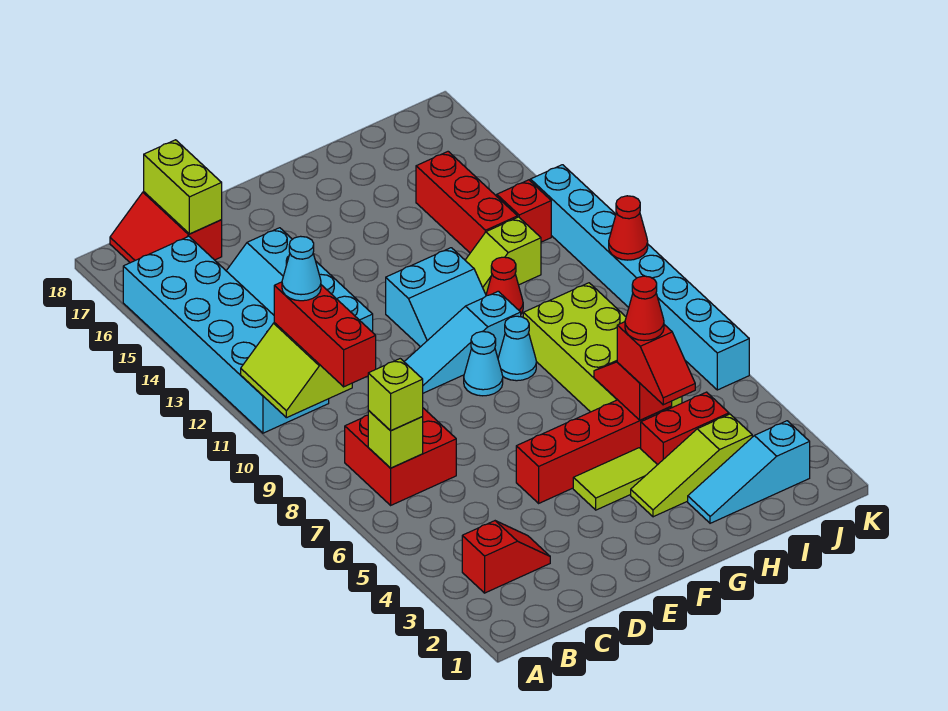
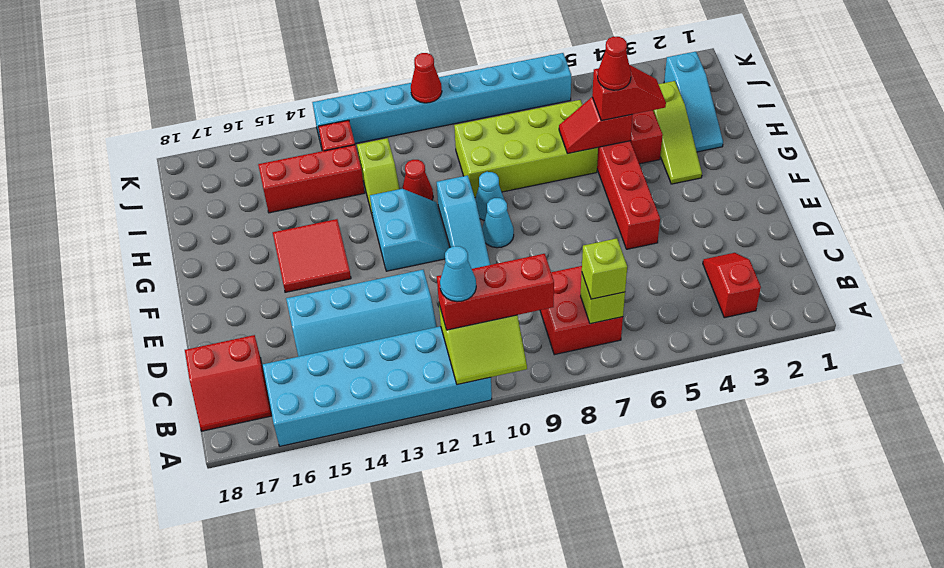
lime brick C17:C18 level 2 -> none
lime tile F4:G4 level 1 -> none
none -> red tile F14:G15 level 1

